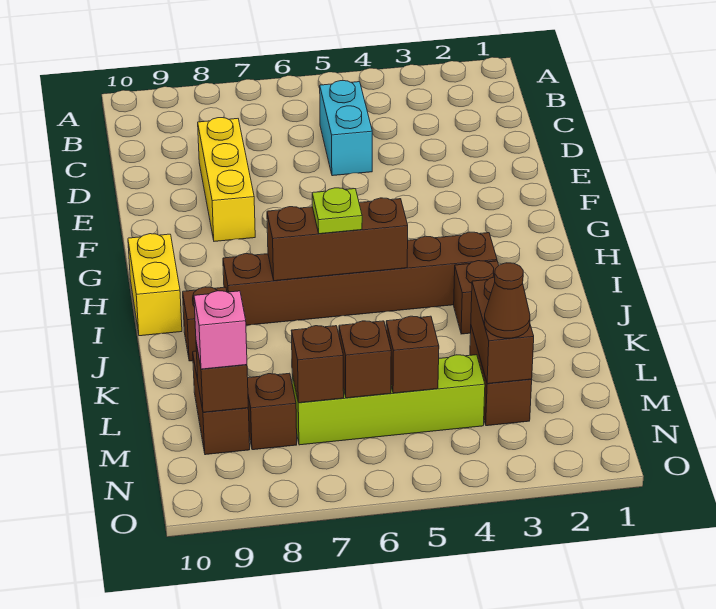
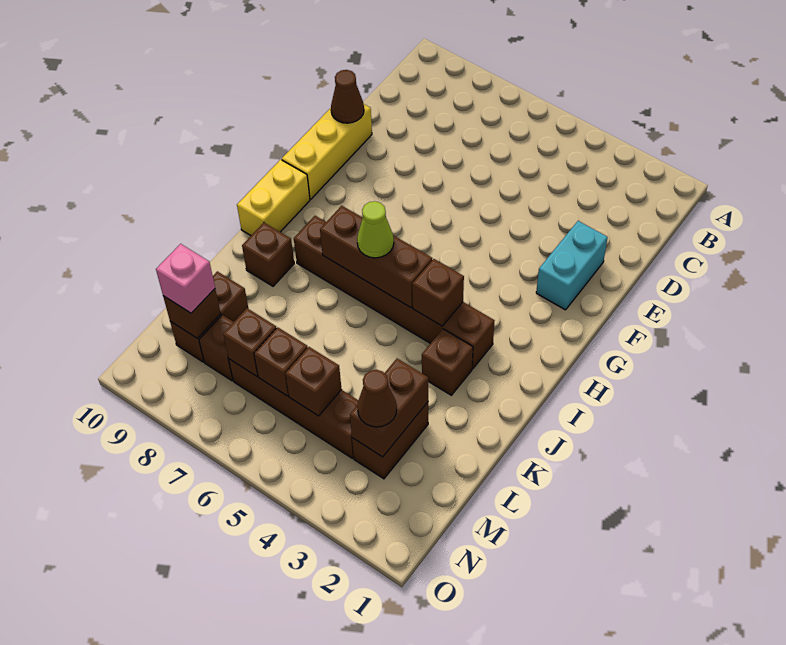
cyan brick C5:D5 level 1 -> cyan brick E2:F2 level 1
yellow brick D8:F8 level 1 -> yellow brick E10:G10 level 1
none -> brown cone E10 level 2
none -> brown brick I4 level 2
lime plate I6 level 3 -> lime cone I6 level 3
lime brick M4:M7 level 1 -> brown brick M4:M7 level 1

